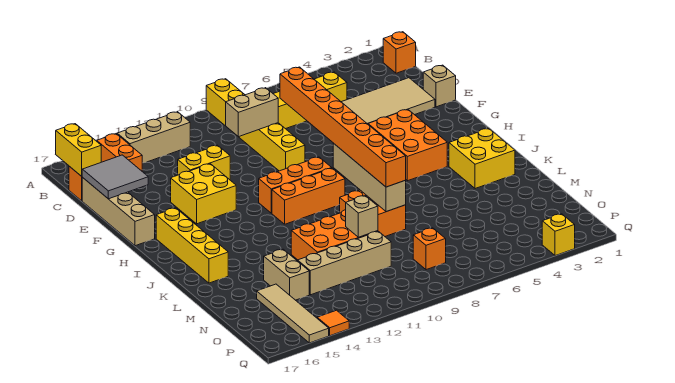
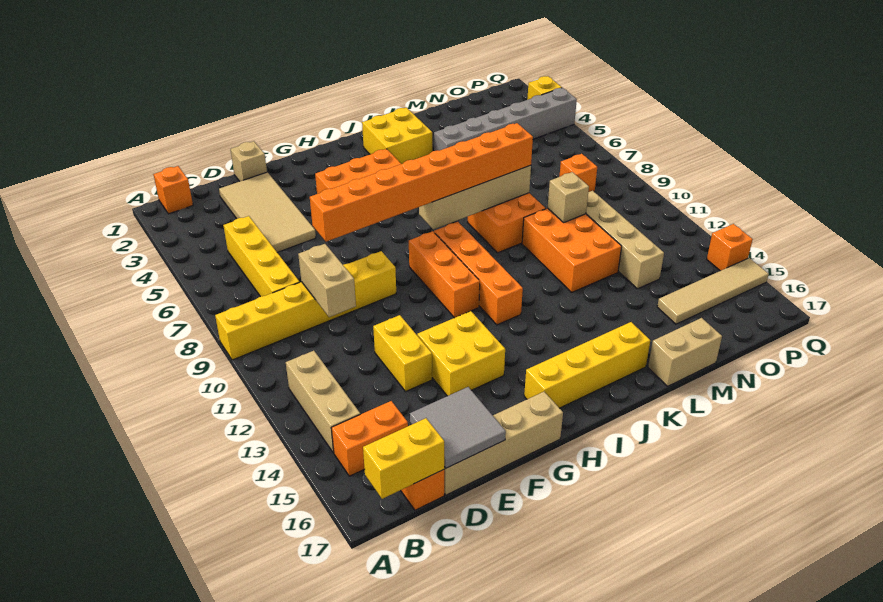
orange brick I9:I11 level 1 -> orange brick I9:I12 level 1
none -> grey brick L4:Q4 level 1
tan brick M14:N14 level 1 -> tan brick L17:M17 level 1
orange tile Q14 level 1 -> orange brick Q14 level 1

